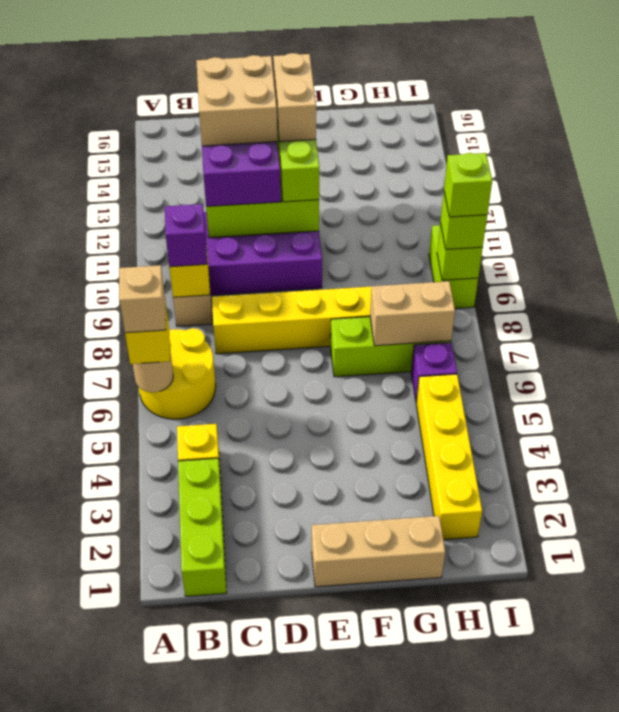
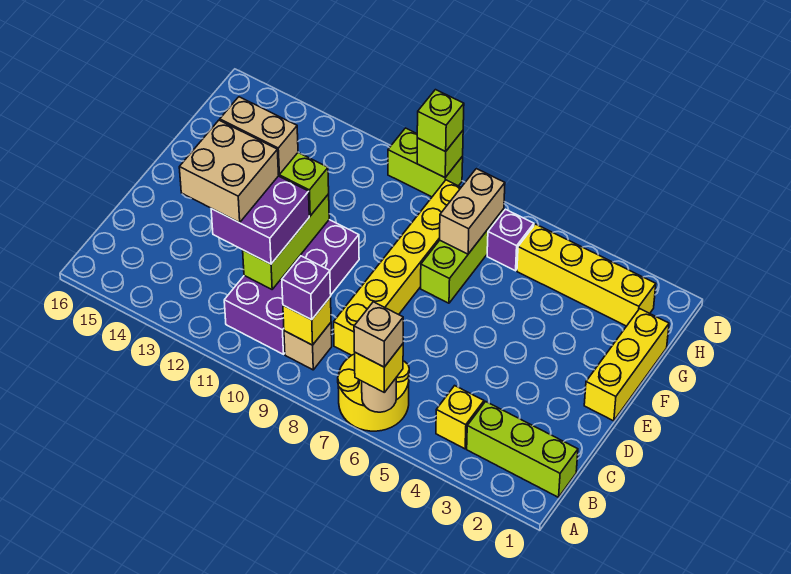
tan brick E1:G1 level 1 -> yellow brick E1:G1 level 1
lime brick I9 level 4 -> none

